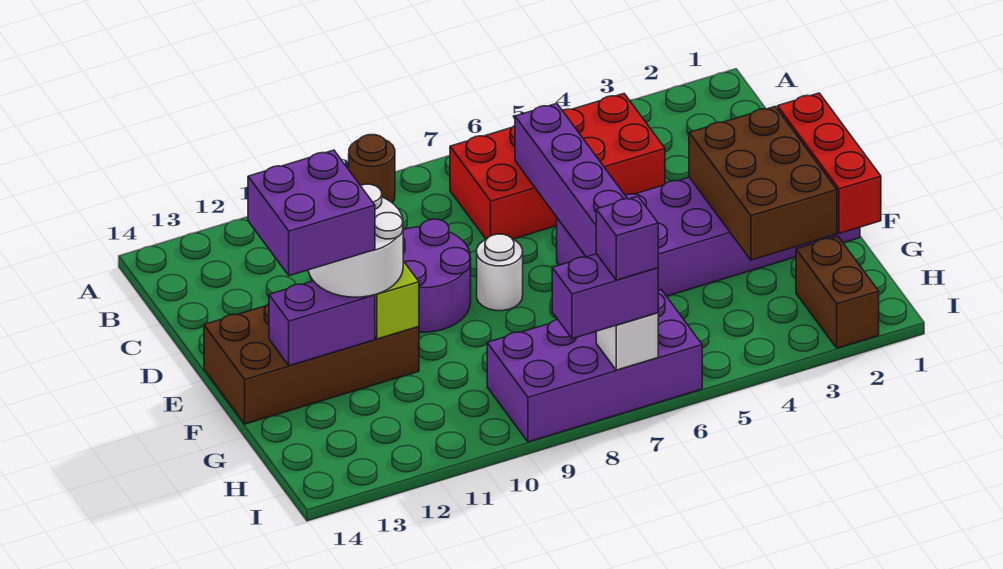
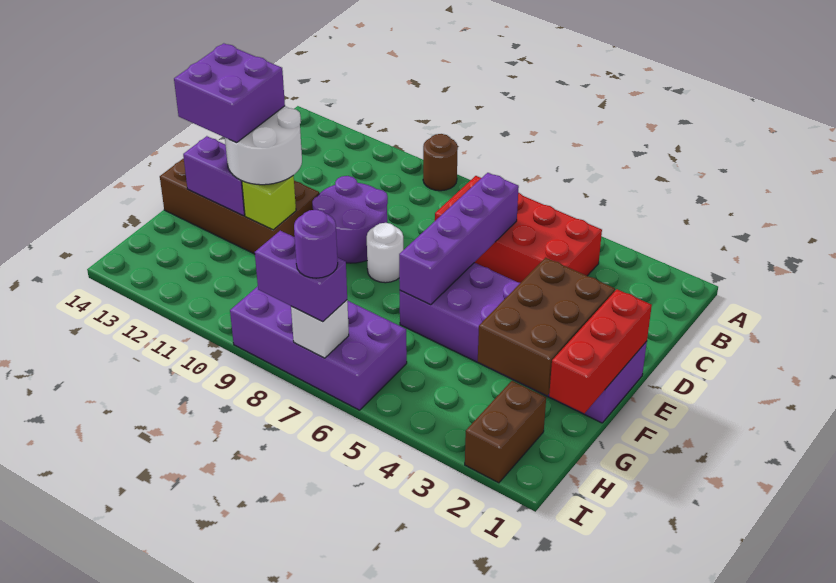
purple brick I7 level 4 -> purple round brick I7 level 4

